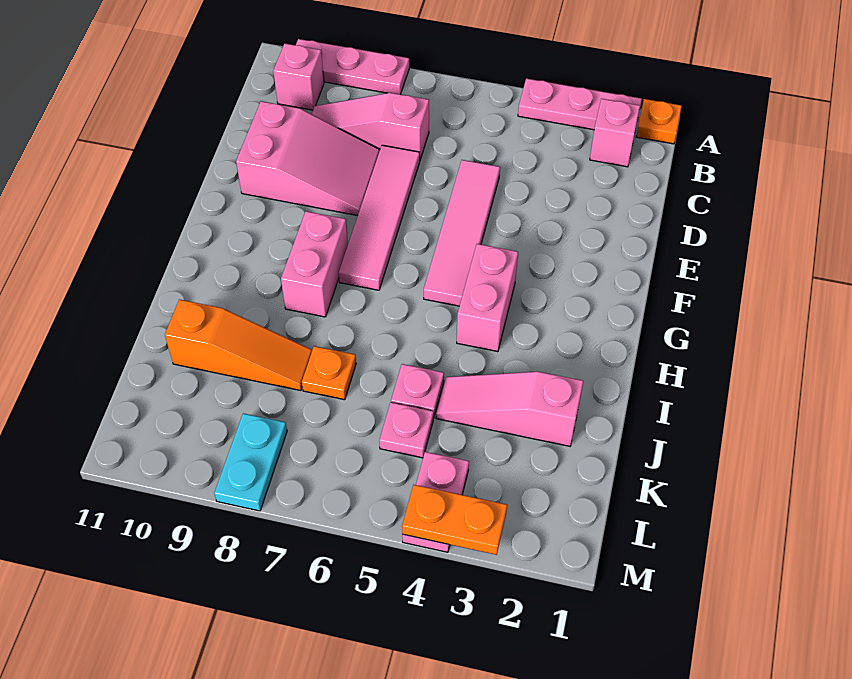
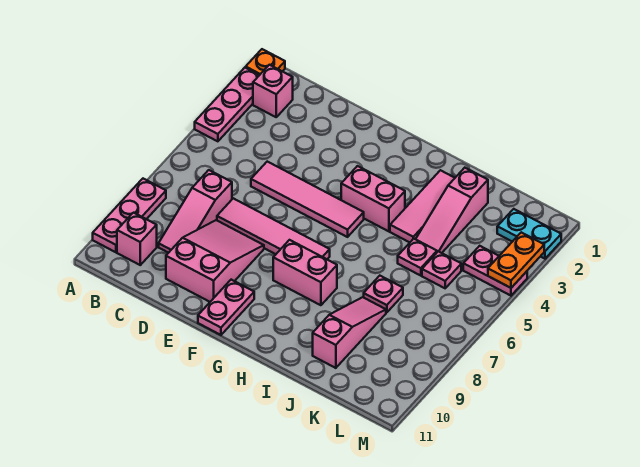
none -> pink plate F10:F11 level 1
none -> pink tile I2:I4 level 1
orange plate J7 level 1 -> pink plate J7 level 1
orange slope J8:J10 level 1 top 10 -> pink slope J8:J10 level 1 top 10
cyan plate L8:M8 level 1 -> cyan plate L2:M2 level 1

